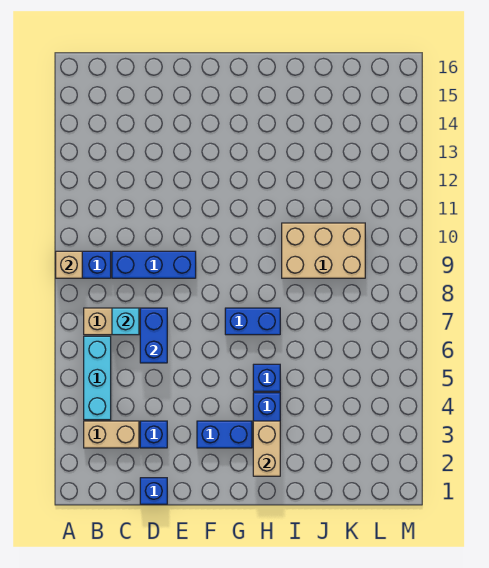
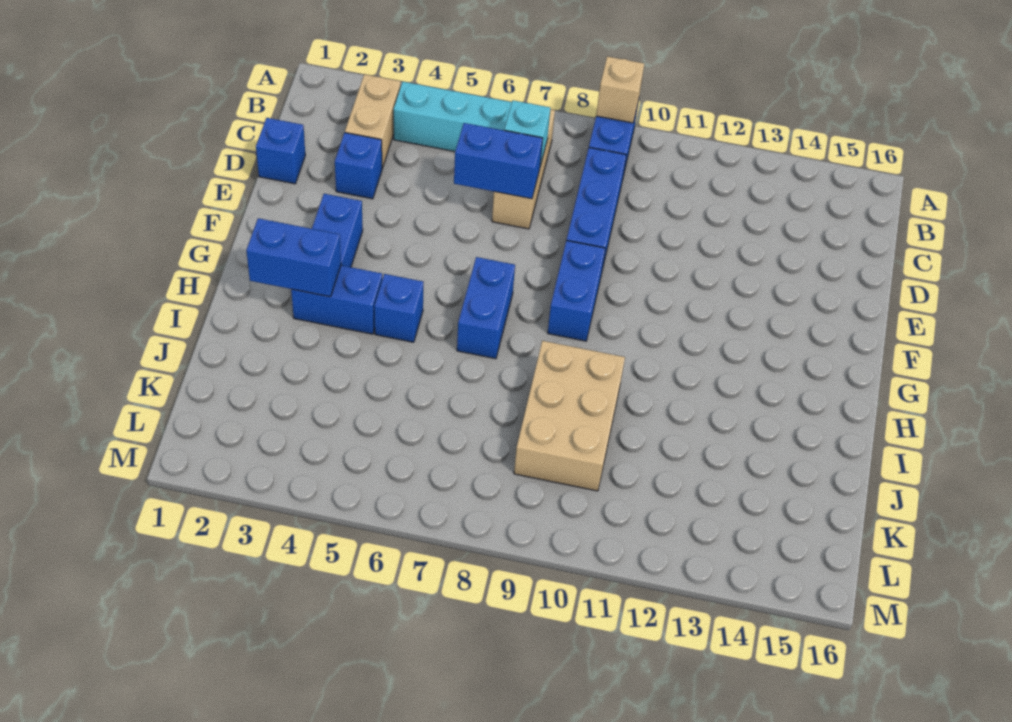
none -> blue brick F9:G9 level 1
tan brick H2:H3 level 2 -> blue brick H2:H3 level 2

